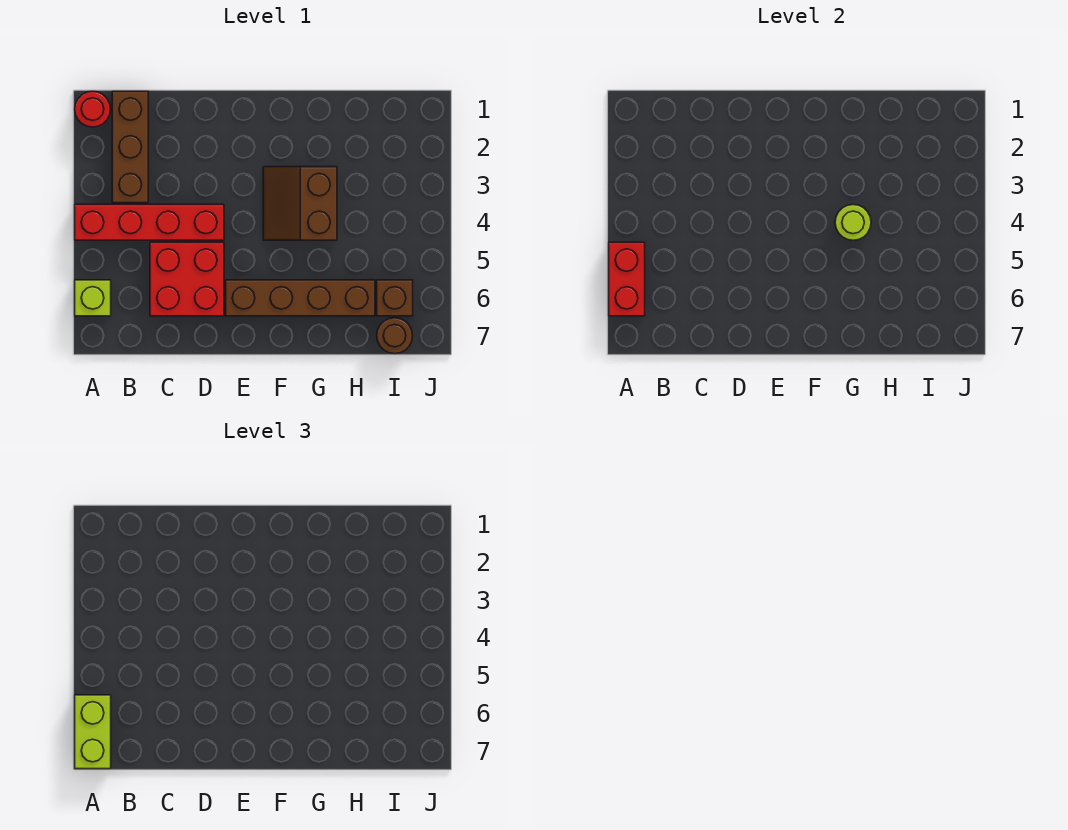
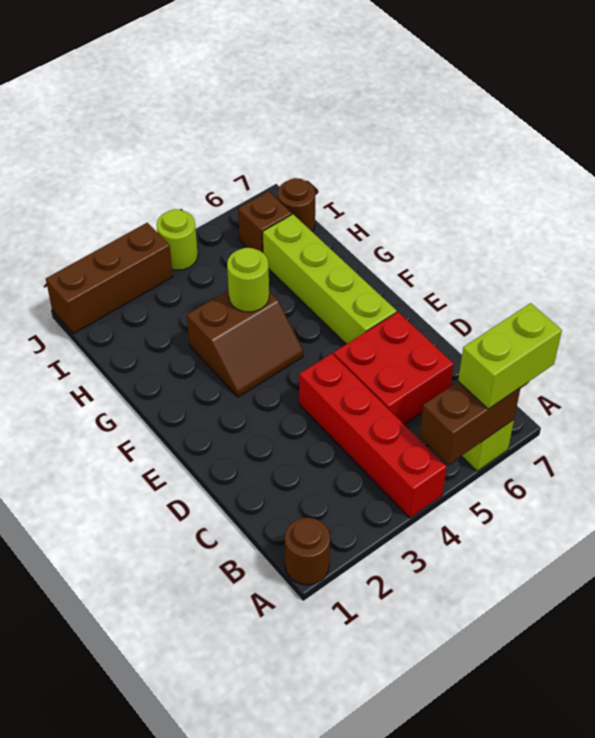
red round brick A1 level 1 -> brown round brick A1 level 1
red brick A5:A6 level 2 -> brown brick A5:A6 level 2
brown brick B1:B3 level 1 -> brown brick J1:J3 level 1
brown brick E6:H6 level 1 -> lime brick E6:H6 level 1
none -> lime round brick J4 level 1

